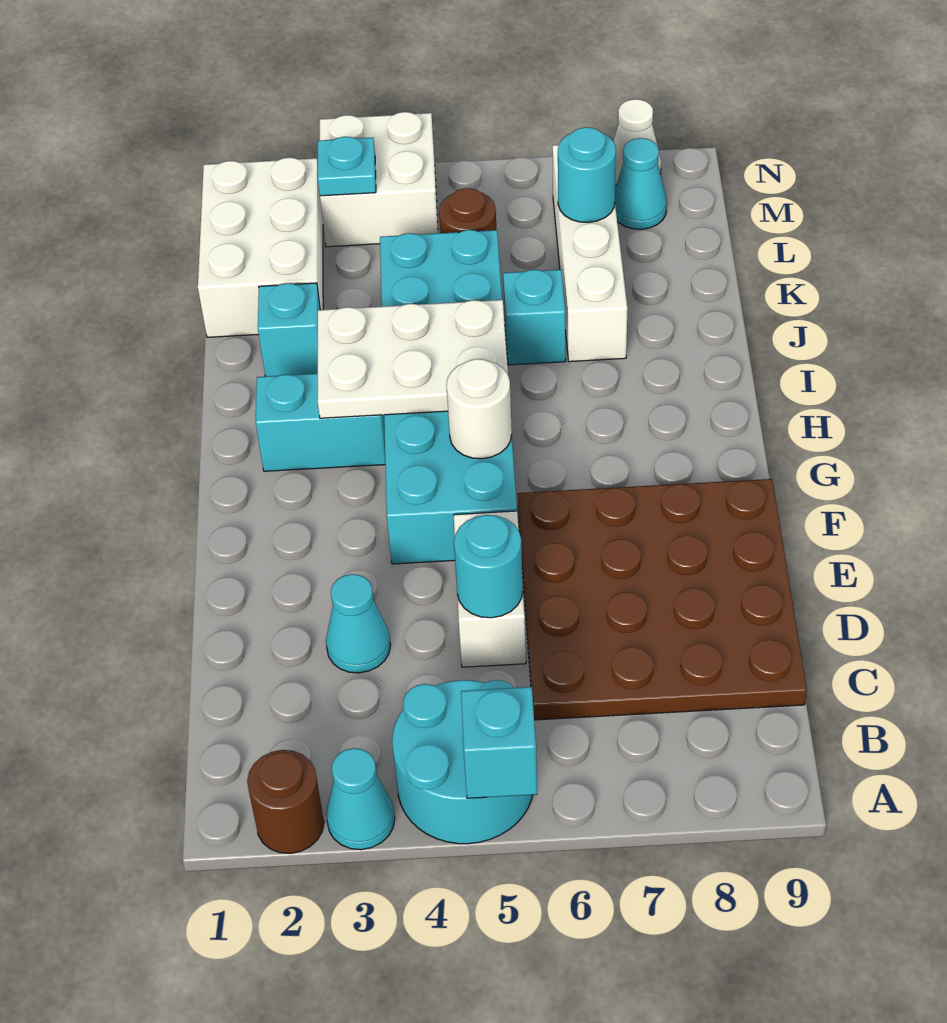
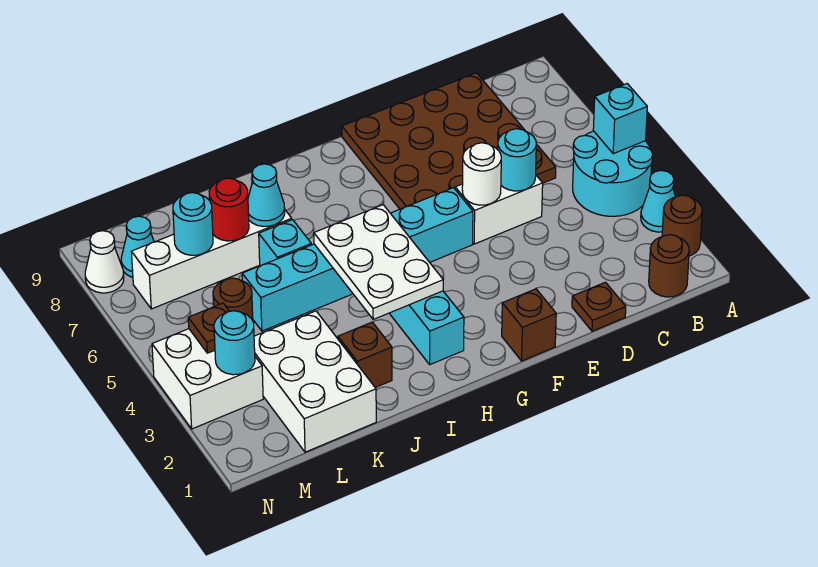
none -> brown round brick B1 level 1
none -> brown plate D1 level 1
cyan cone D3 level 1 -> cyan cone J7 level 2
none -> brown brick F1 level 1
cyan brick F4:K5 level 1 -> cyan brick F5:K5 level 1
white round brick G5 level 2 -> white round brick E5 level 2
cyan brick J2 level 1 -> brown brick J2 level 1
white brick K1:M2 level 1 -> white brick K1:L3 level 1
none -> red round brick K7 level 2
cyan plate M3 level 2 -> cyan round brick M3 level 2
none -> brown plate M4 level 2

